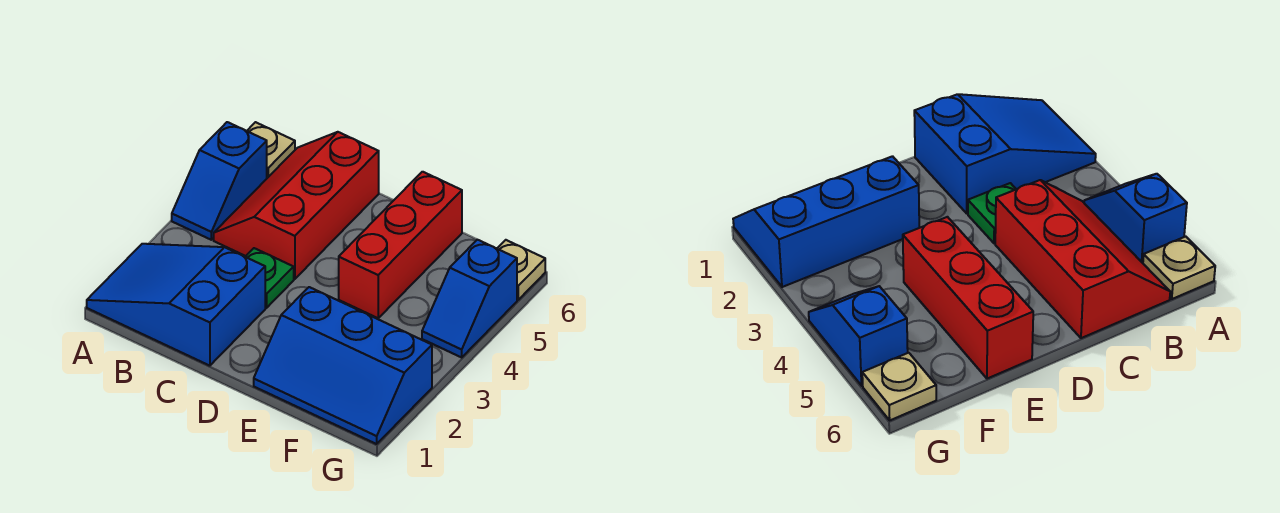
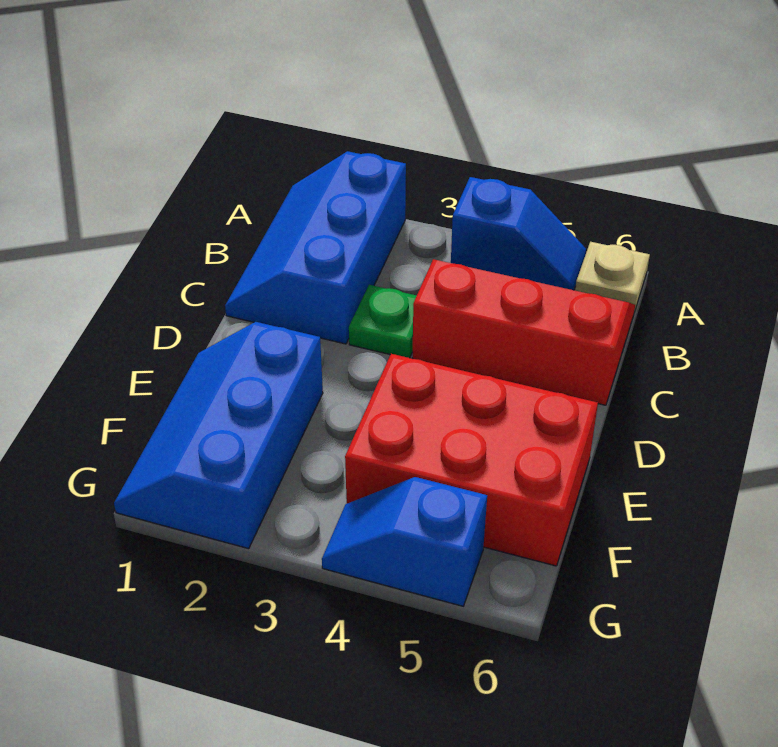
blue slope A1:C2 level 1 top C -> blue slope A1:C2 level 1 top 2
blue slope A4:A5 level 1 top 5 -> blue slope A4:A5 level 1 top 4
red brick E4:E6 level 1 -> red brick E4:F6 level 1
tan plate G6 level 1 -> none

